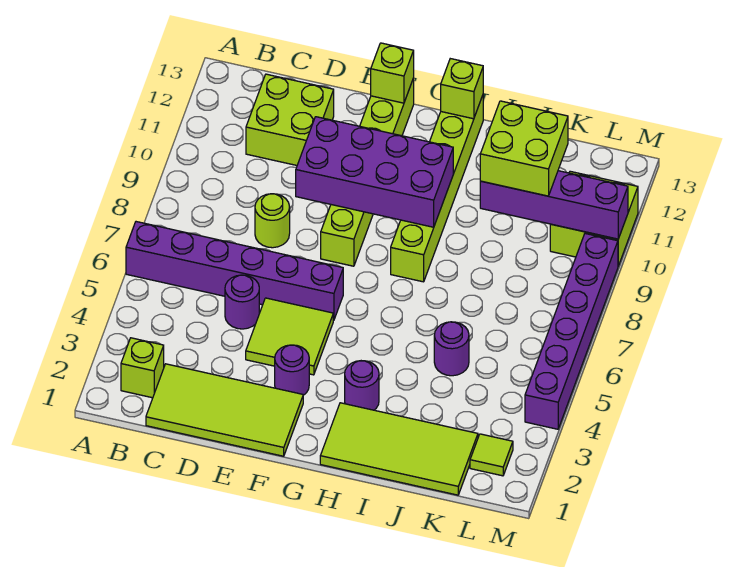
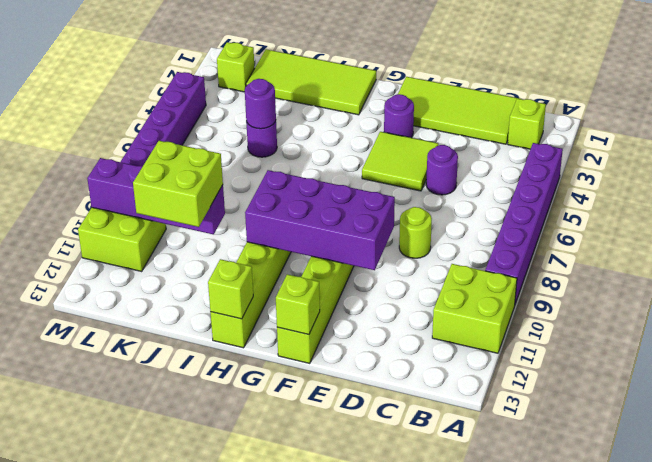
purple brick A6:F6 level 1 -> purple brick A4:A9 level 1
lime brick C11:D12 level 1 -> lime brick A10:B11 level 1
purple round brick H3 level 1 -> purple round brick J5 level 2
lime tile L2 level 1 -> lime brick L2 level 1

